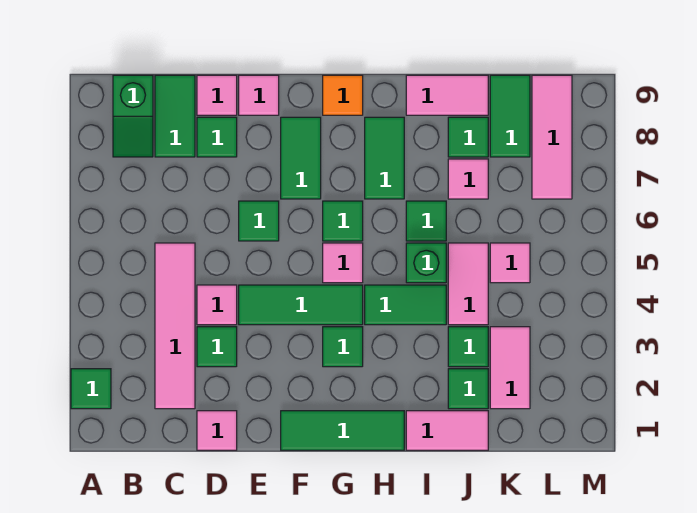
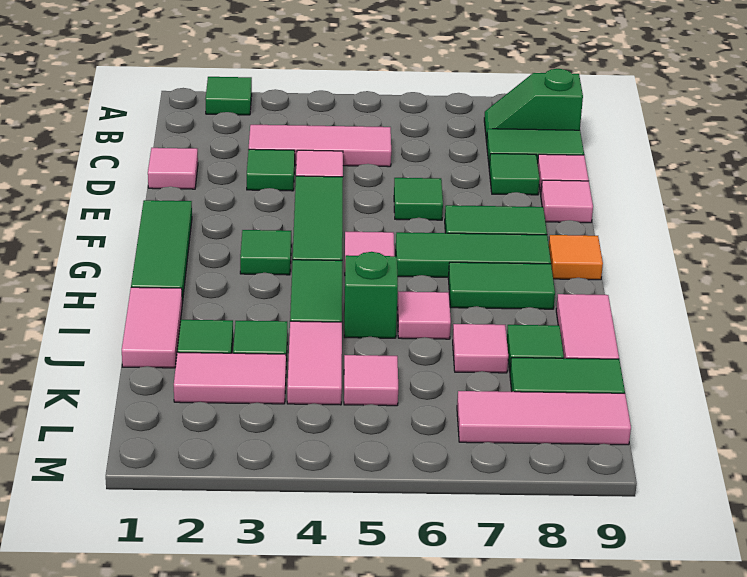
pink tile C2:C5 level 1 -> pink tile C3:C5 level 1
green tile G6 level 1 -> green tile G6:G8 level 1
green tile I6 level 1 -> pink tile I6 level 1
pink tile J4:J5 level 1 -> pink tile J4:K4 level 1

